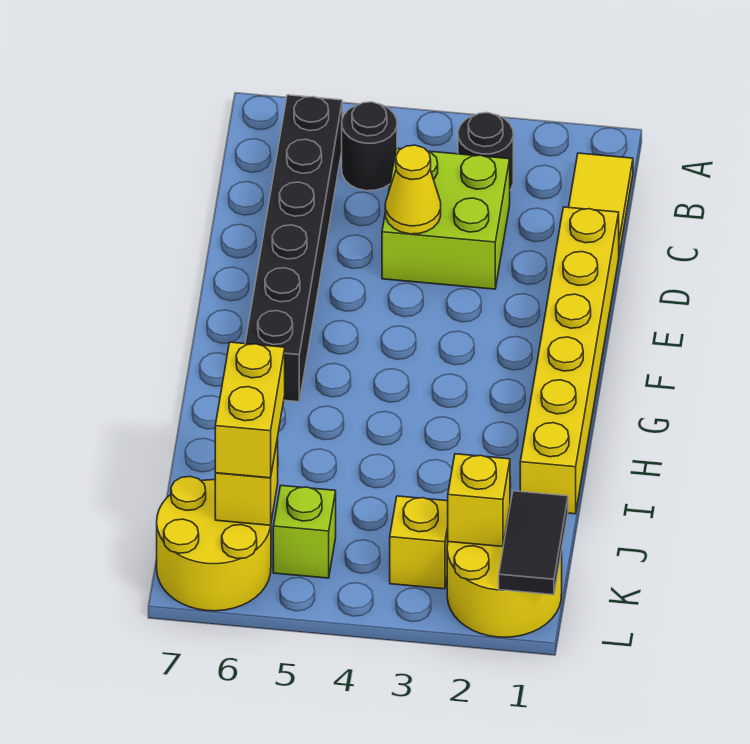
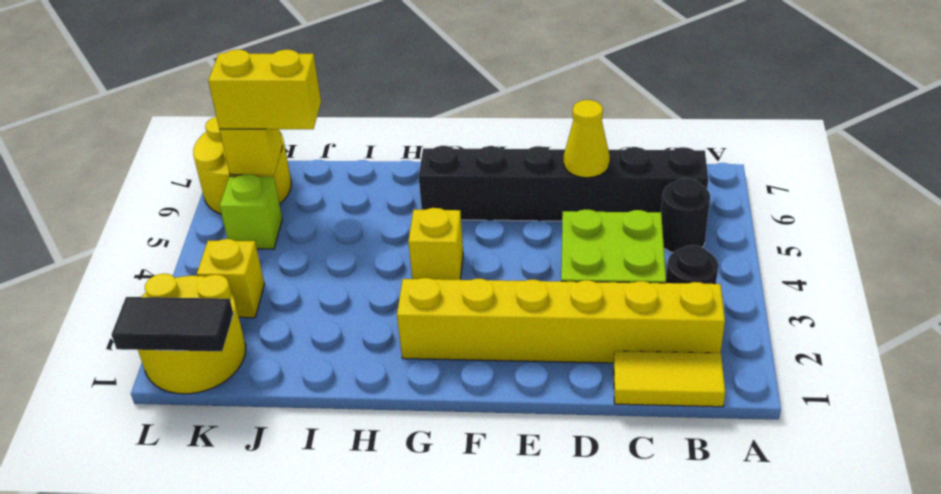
yellow brick D1:I1 level 1 -> yellow brick B2:G2 level 1
yellow cone D4 level 2 -> yellow cone D6 level 2
yellow brick K2 level 2 -> yellow brick G4 level 1

